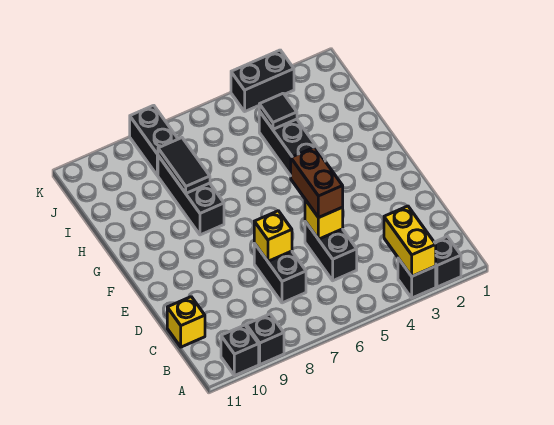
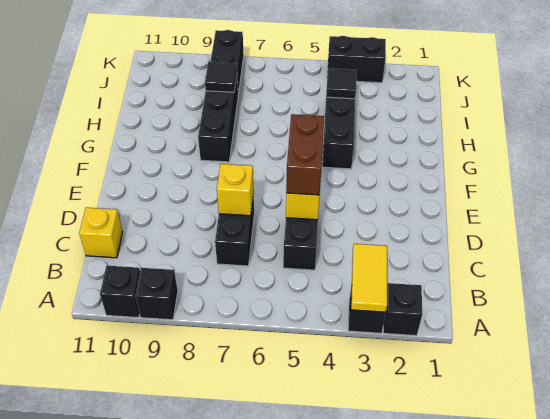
yellow brick A3:B3 level 2 -> yellow tile A3:B3 level 2
black tile H8:I8 level 2 -> black tile I8 level 2

